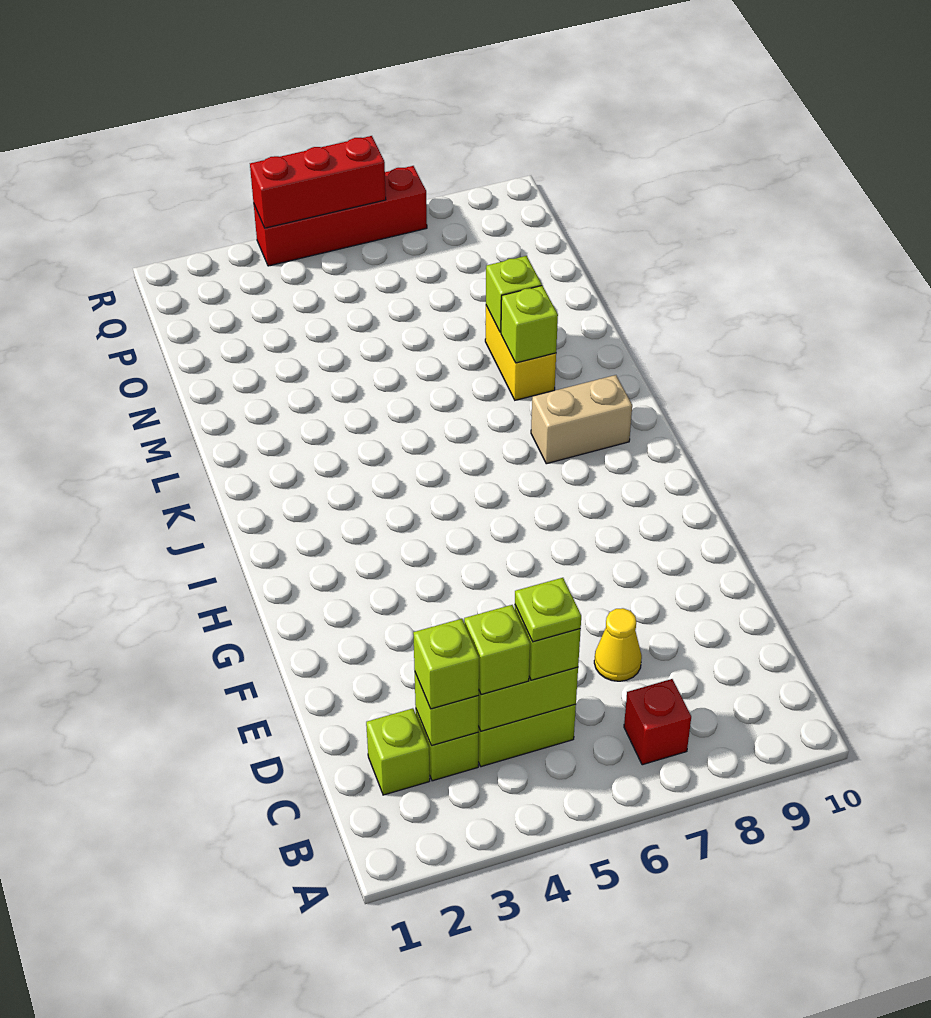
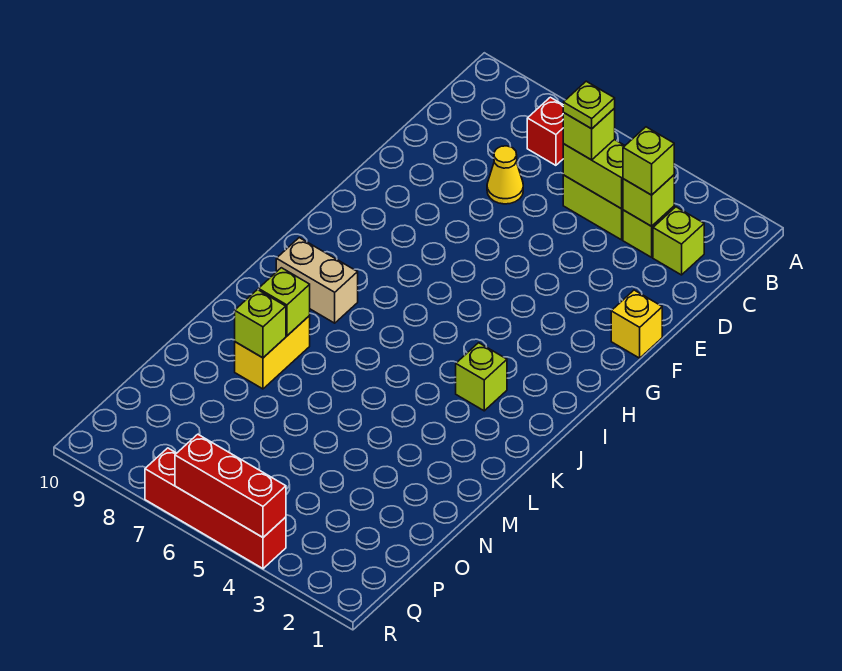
lime brick C4 level 3 -> lime brick J3 level 1
none -> yellow brick F1 level 1

